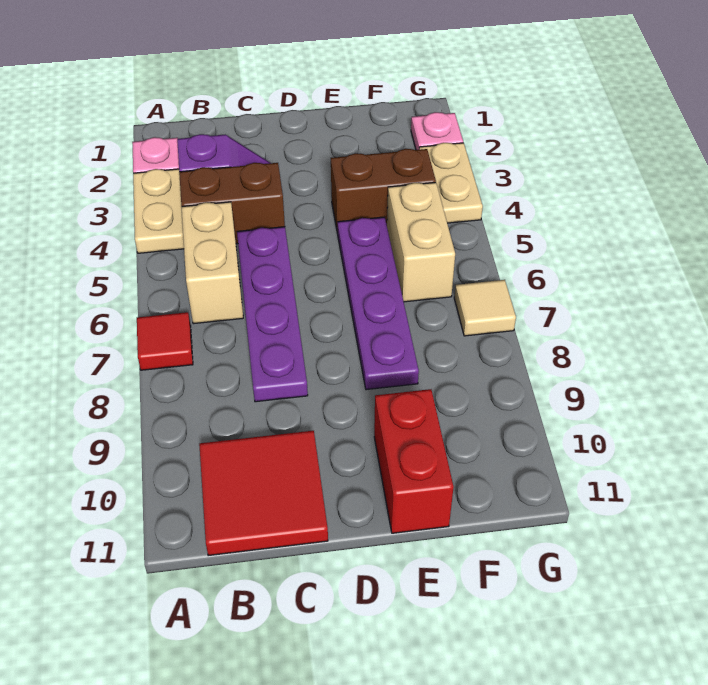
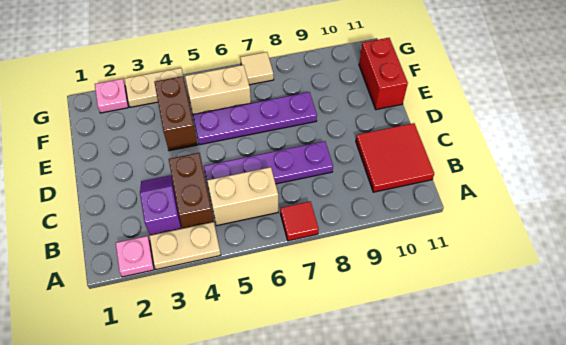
red brick E10:E11 level 1 -> red brick E11:F11 level 1

